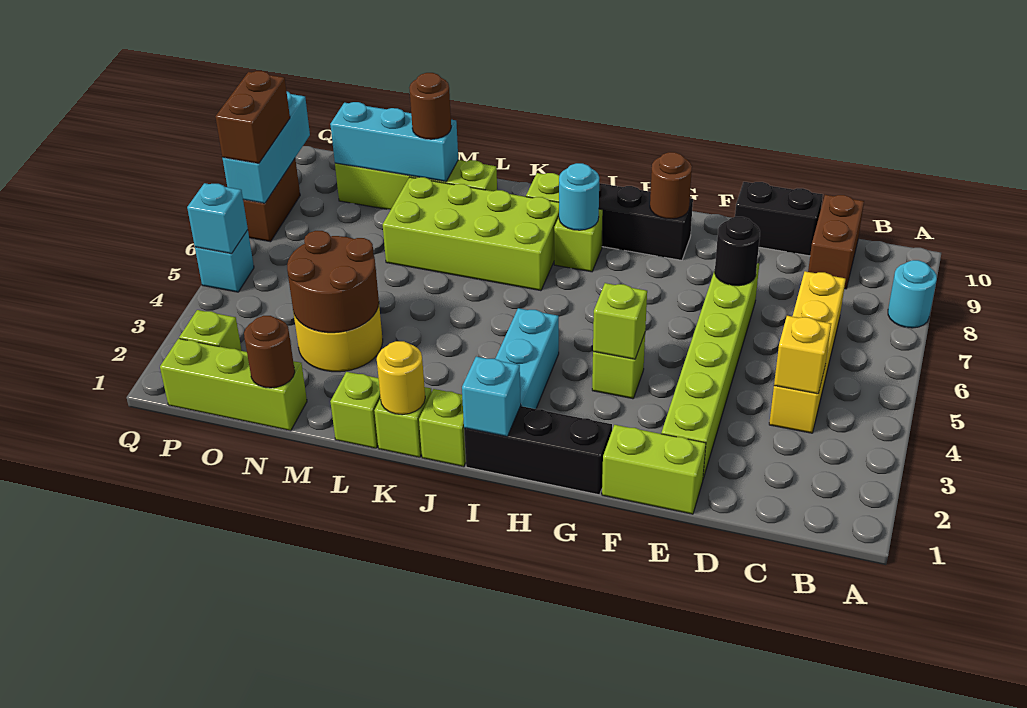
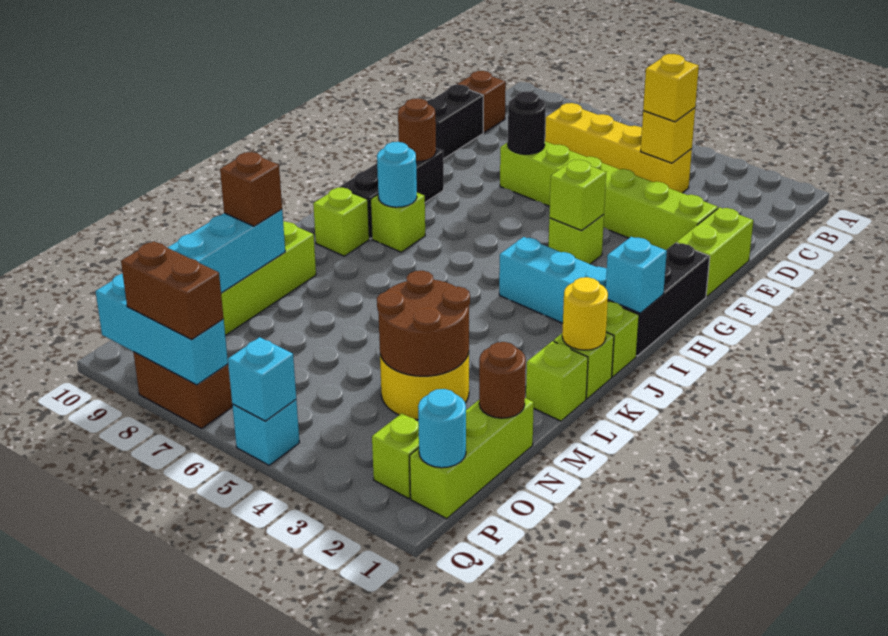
cyan round brick A8 level 1 -> cyan round brick P1 level 2
none -> yellow brick C4 level 3
brown brick C9:C10 level 1 -> brown brick C10 level 1
lime brick J7:M8 level 1 -> none
brown round brick M9 level 3 -> brown brick M9 level 3

